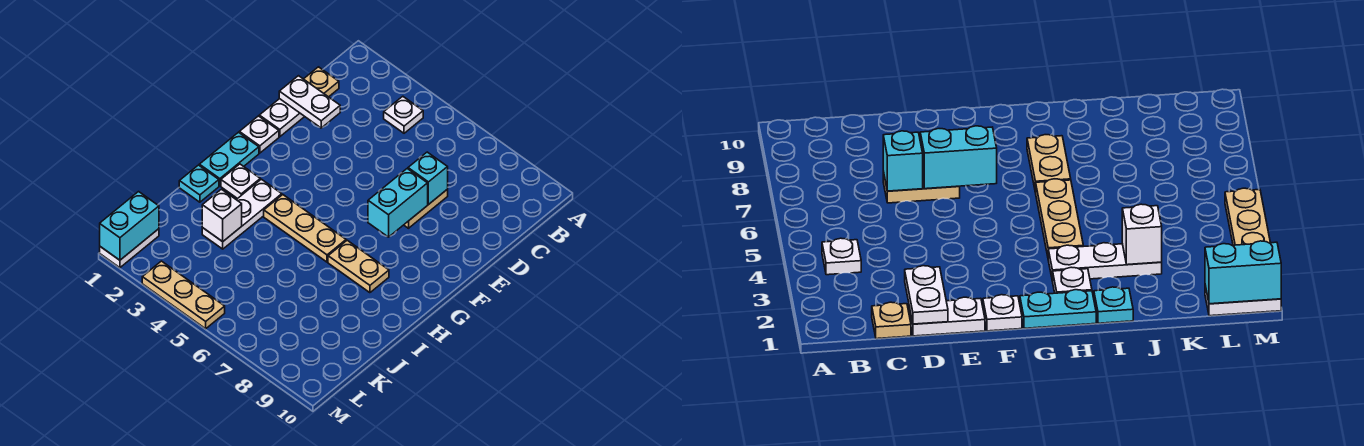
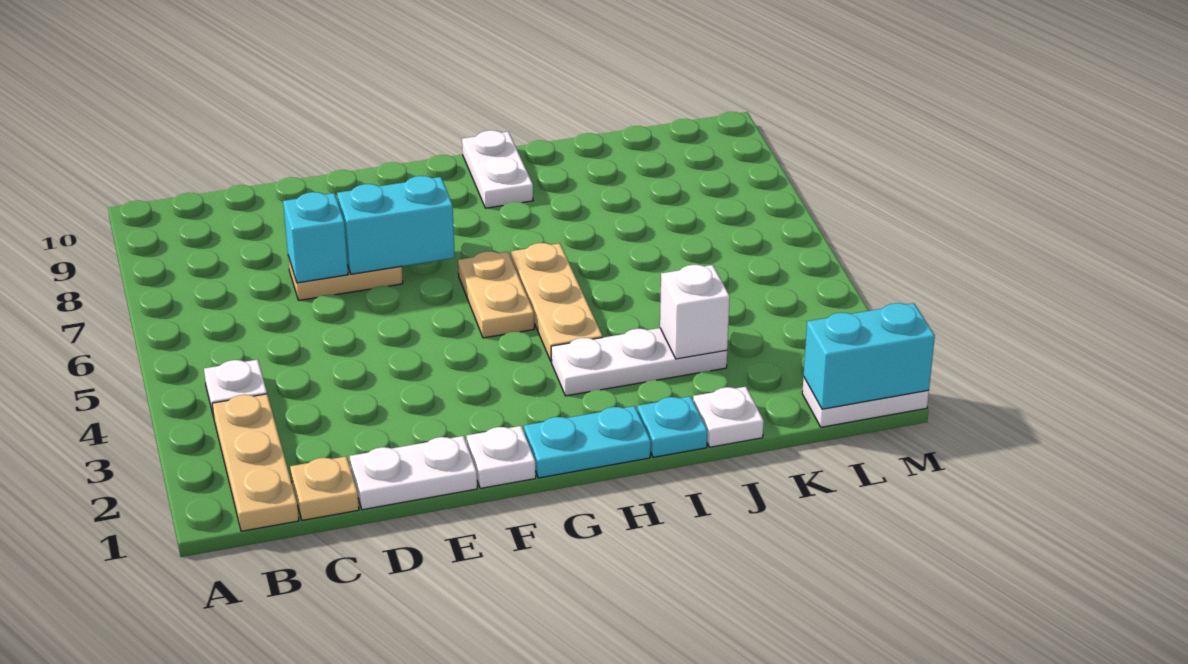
white plate D1:D2 level 2 -> white plate H9:H10 level 1
white plate H2 level 1 -> white plate J1 level 1
tan plate H7:H8 level 1 -> tan plate G5:G6 level 1
tan plate M3:M5 level 1 -> tan plate B1:B3 level 1

